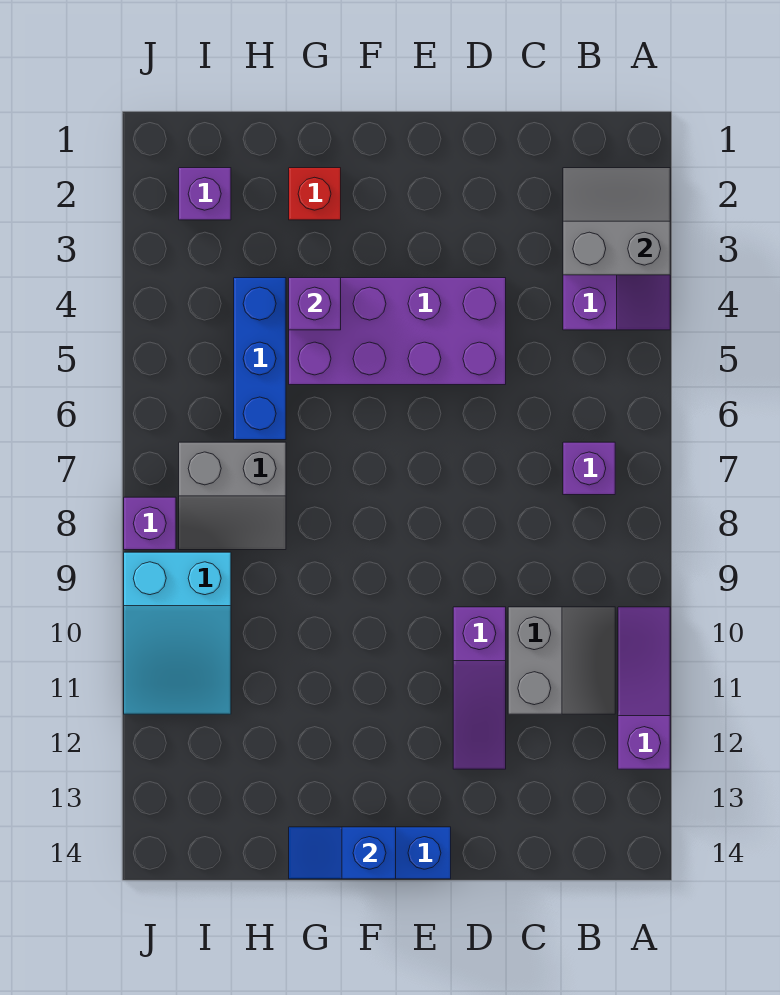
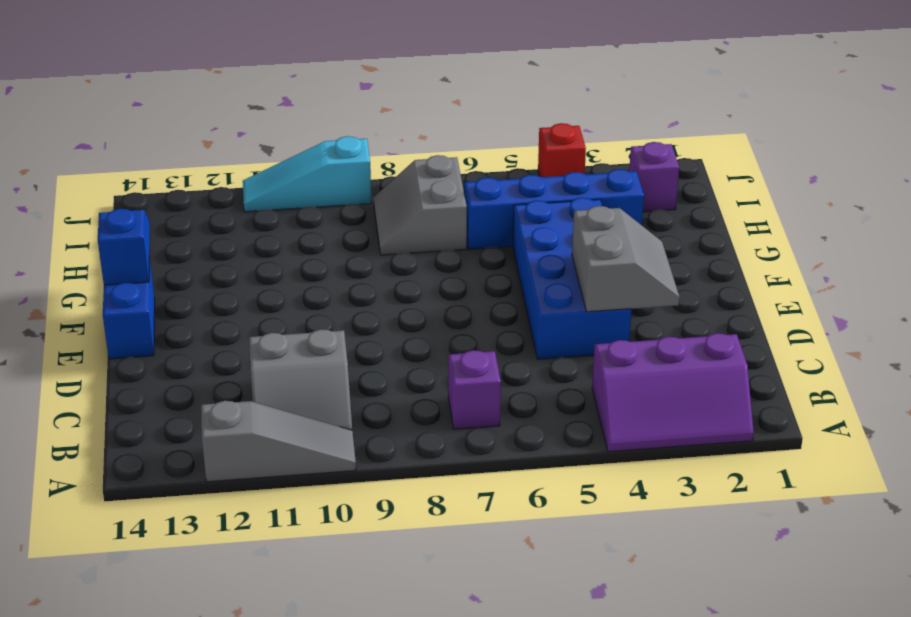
grey slope A2:B3 level 2 top 3 -> grey slope D3:E4 level 2 top 4
purple slope A10:A12 level 1 top 12 -> grey slope A10:A12 level 1 top 12
purple brick D4:G5 level 1 -> blue brick D4:G5 level 1
purple slope D10:D12 level 1 top 10 -> none
red brick G2 level 1 -> red brick J4 level 1
purple brick G4 level 2 -> none
blue brick H4:H6 level 1 -> blue brick H3:H6 level 1
cyan slope I9:J11 level 1 top 9 -> cyan slope J9:J11 level 1 top 9
purple brick J8 level 1 -> none

